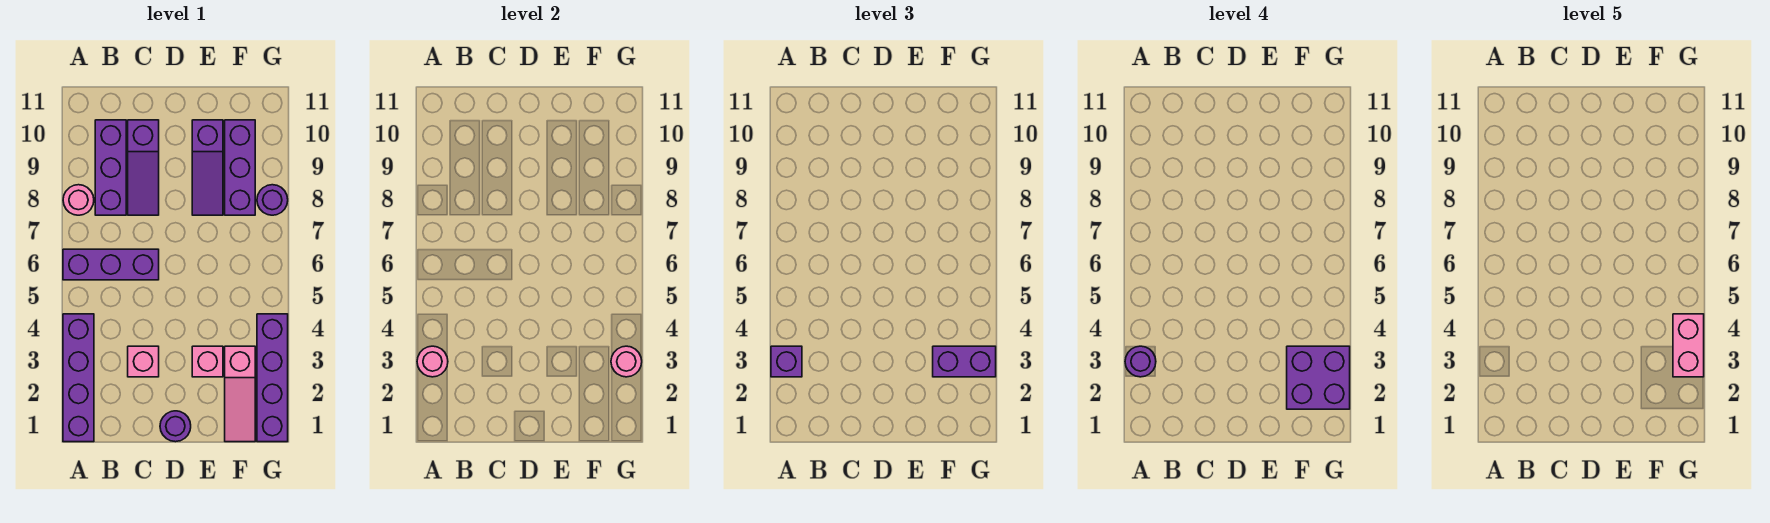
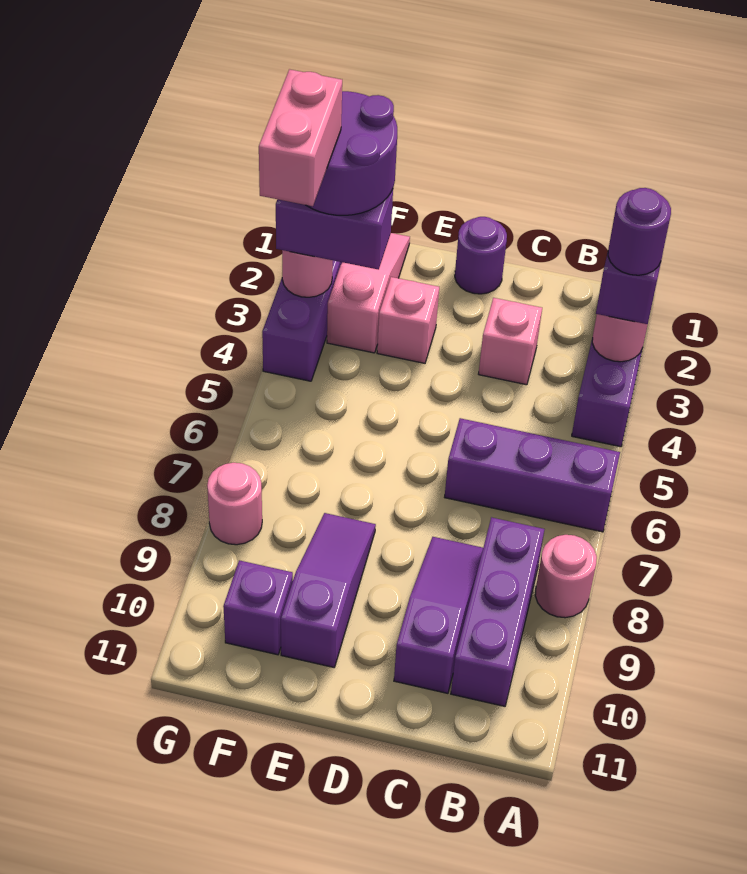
purple brick F2:G3 level 4 -> purple round brick F2:G3 level 4
purple brick F8:F10 level 1 -> purple brick F10 level 1
purple round brick G8 level 1 -> pink round brick G8 level 1

